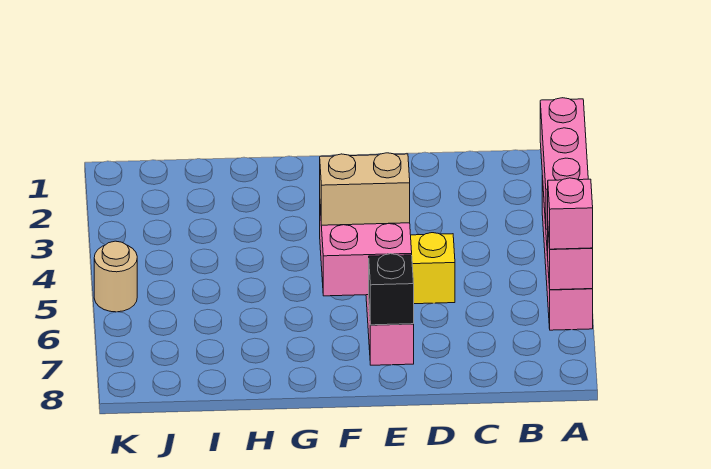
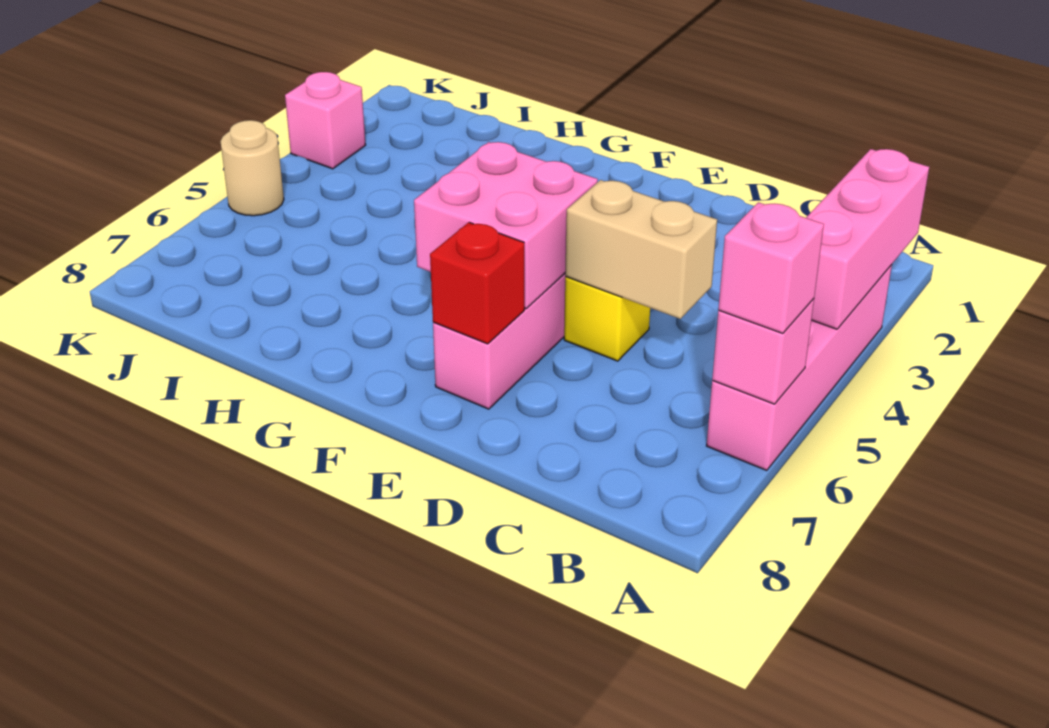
tan brick E5:F5 level 3 -> tan brick C5:D5 level 2
black brick E7 level 2 -> red brick E7 level 2
none -> pink brick K3 level 1

